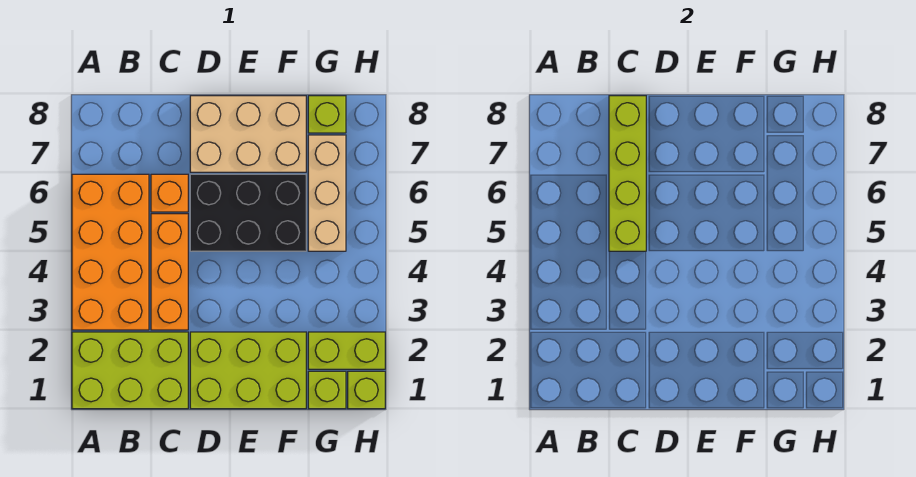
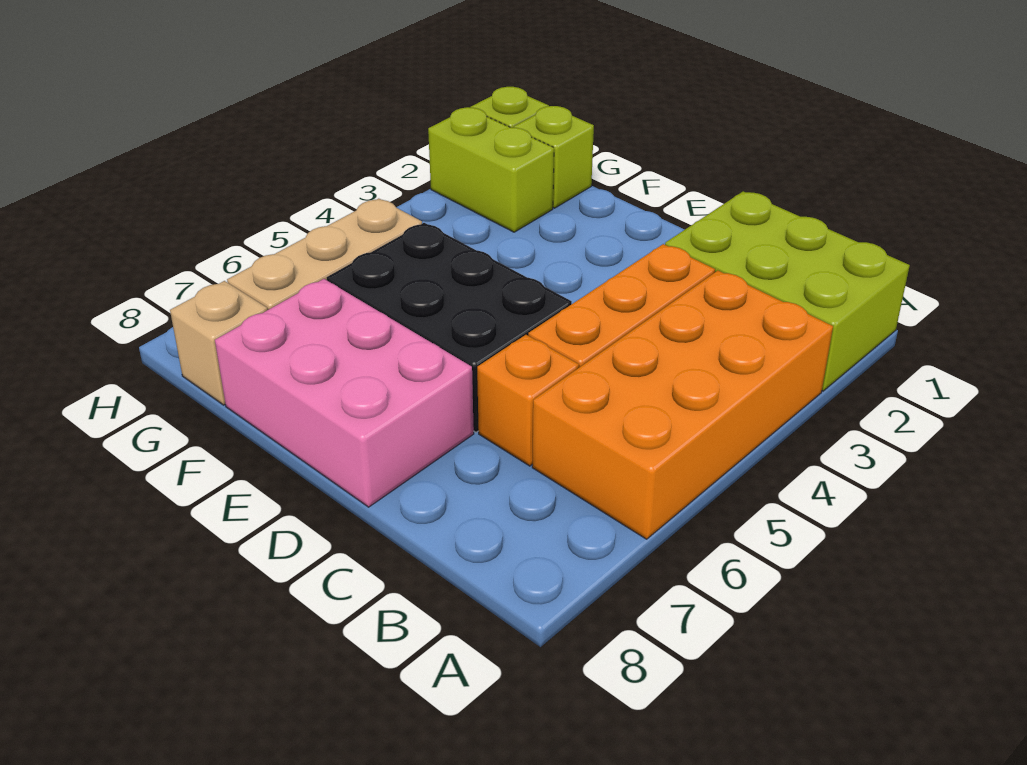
lime brick C5:C8 level 2 -> none
lime brick D1:F2 level 1 -> none
tan brick D7:F8 level 1 -> pink brick D7:F8 level 1
lime brick G8 level 1 -> tan brick G8 level 1

